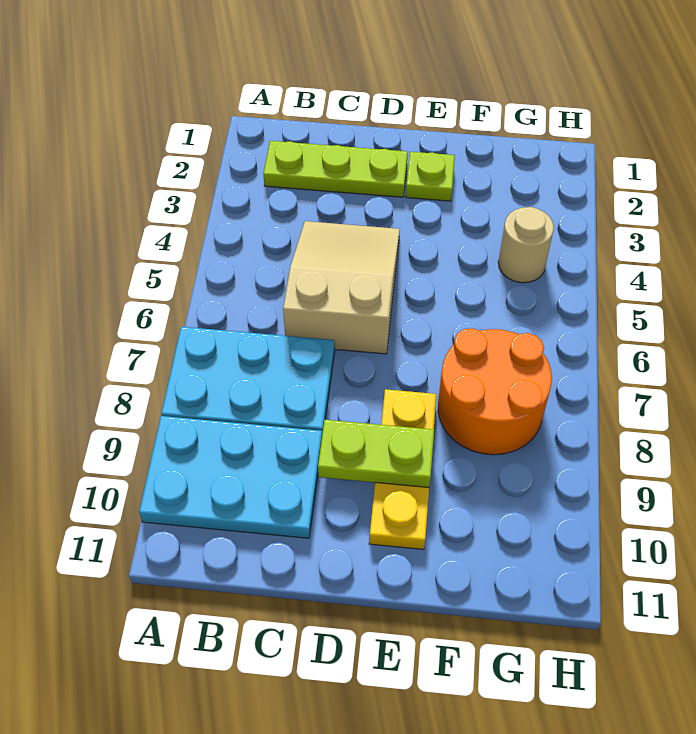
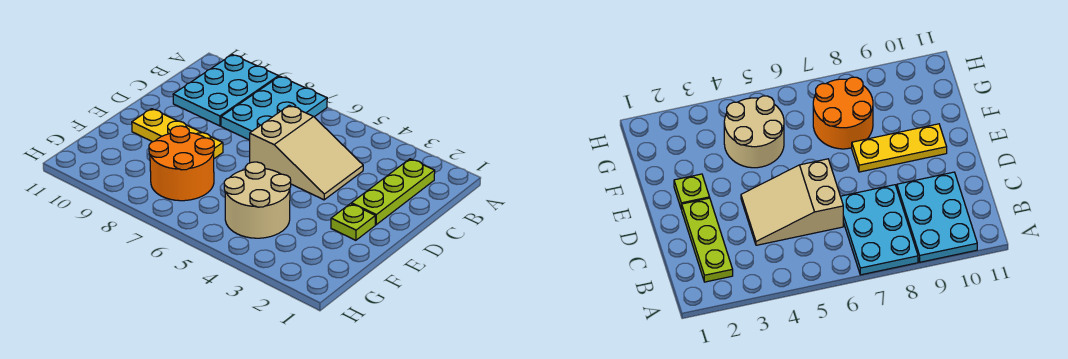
lime plate D9:E9 level 2 -> none
tan round brick G4 level 1 -> tan round brick F4:G5 level 1

